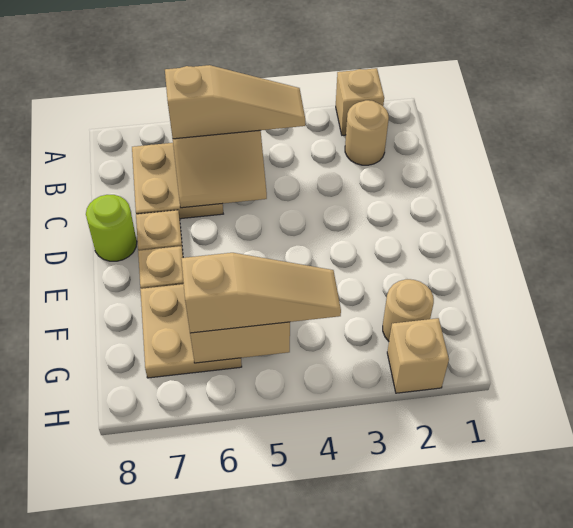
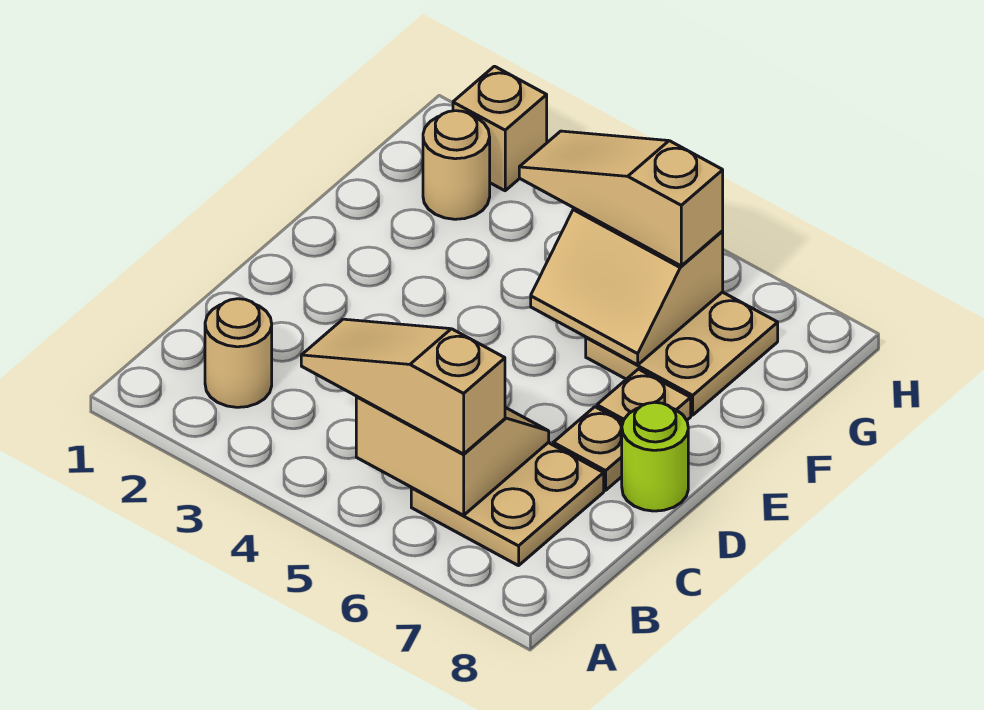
tan brick A2 level 1 -> none

